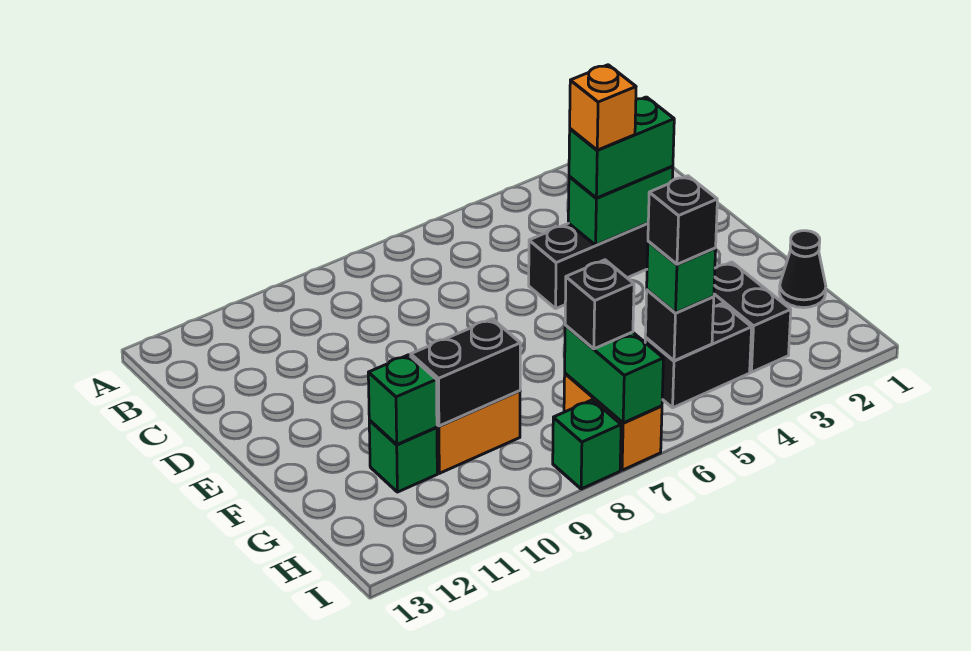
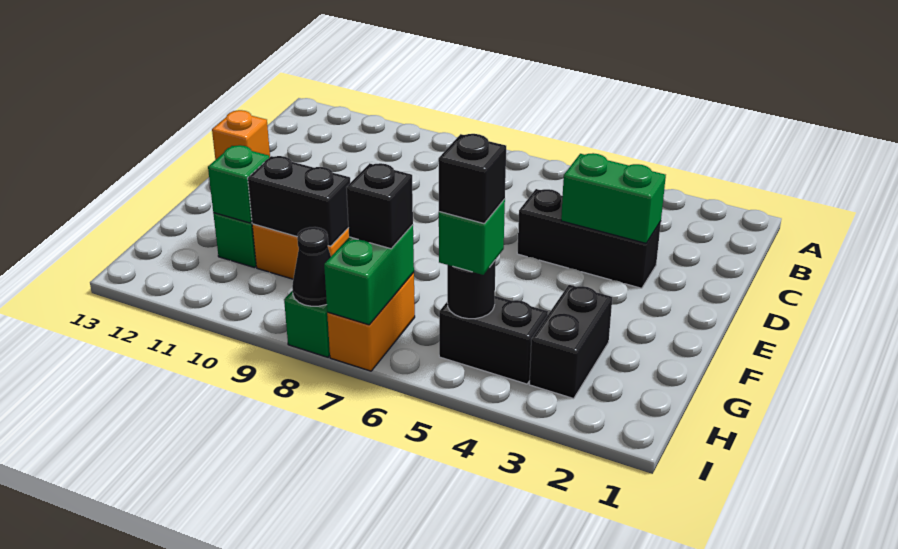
green brick D3:D4 level 3 -> none
orange brick D4 level 4 -> orange brick D13 level 1
black cone G1 level 1 -> black cone I8 level 2
black brick H5 level 2 -> black round brick H5 level 2

